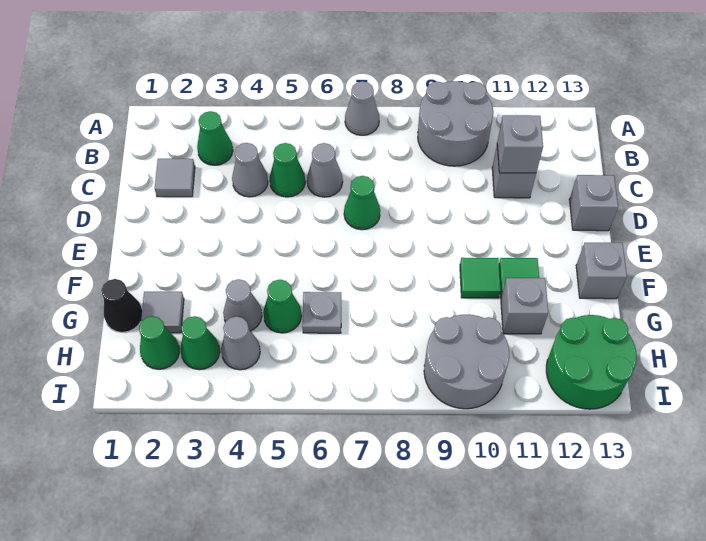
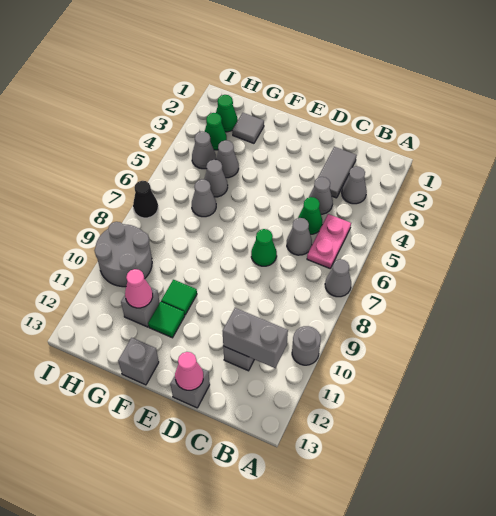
grey round brick A9:B10 level 1 -> grey round brick A10 level 1
green cone B3 level 1 -> grey cone B3 level 1
none -> pink plate B5:B6 level 1
grey tile C2 level 1 -> grey tile C2:C3 level 1
grey brick C11 level 2 -> grey brick B11:C11 level 2
none -> pink cone D13 level 2
black cone G1 level 1 -> black cone I7 level 1
green cone G5 level 1 -> grey cone G5 level 1
grey plate G6 level 1 -> grey cone G6 level 1
none -> pink cone G11 level 2
green round brick H12:I13 level 1 -> none

